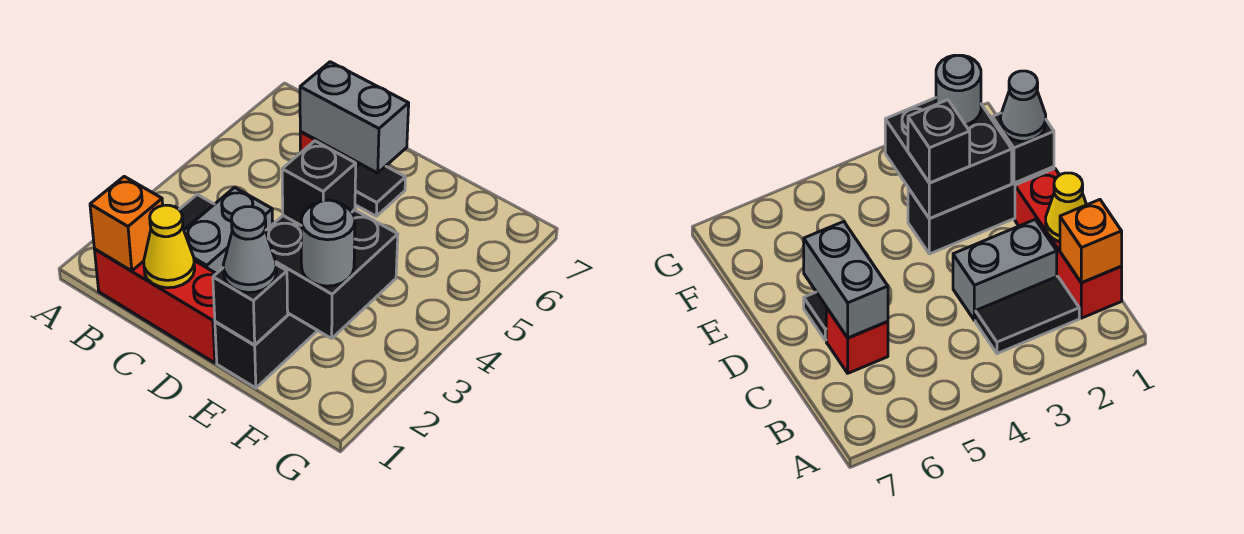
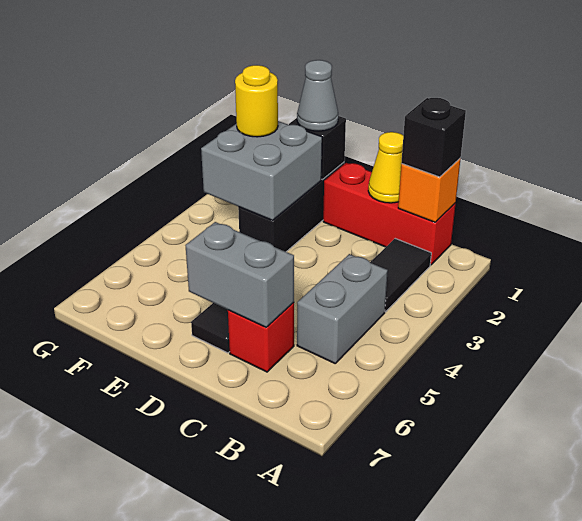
grey brick C2:C3 level 1 -> grey brick B4:B5 level 1
black brick E2:F3 level 2 -> grey brick E2:F3 level 2
black brick E3 level 3 -> black brick B1 level 3
grey round brick F2 level 3 -> yellow round brick F2 level 3

